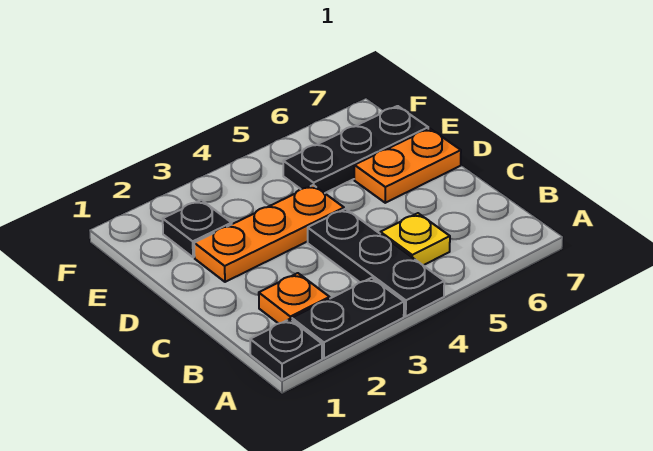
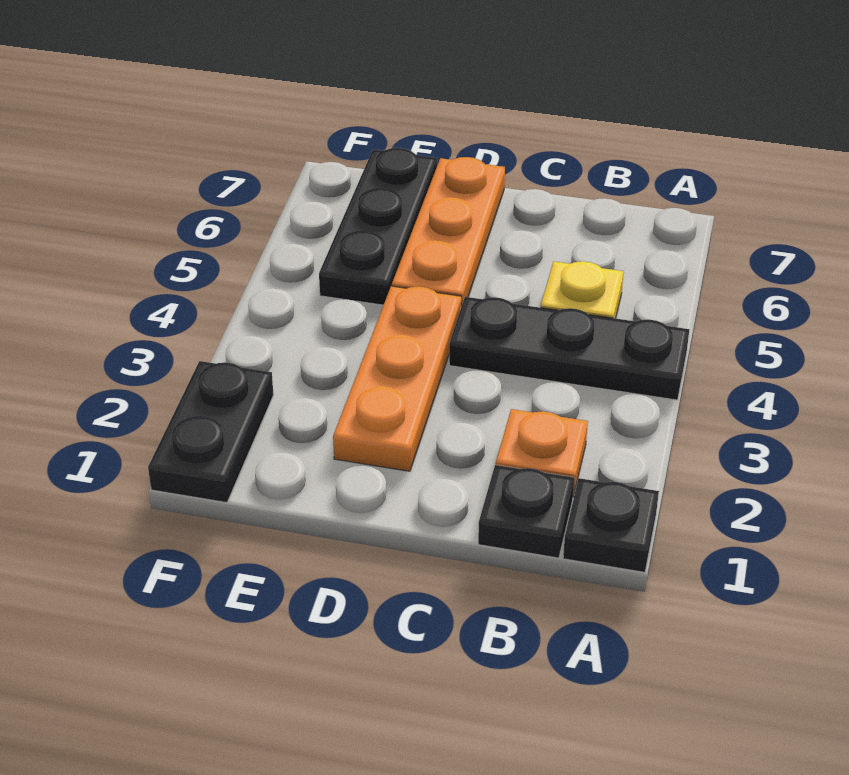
black plate A2:A3 level 1 -> black plate F1:F2 level 1
orange plate D6:D7 level 1 -> orange plate D5:D7 level 1
black plate E2 level 1 -> black plate B1 level 1

